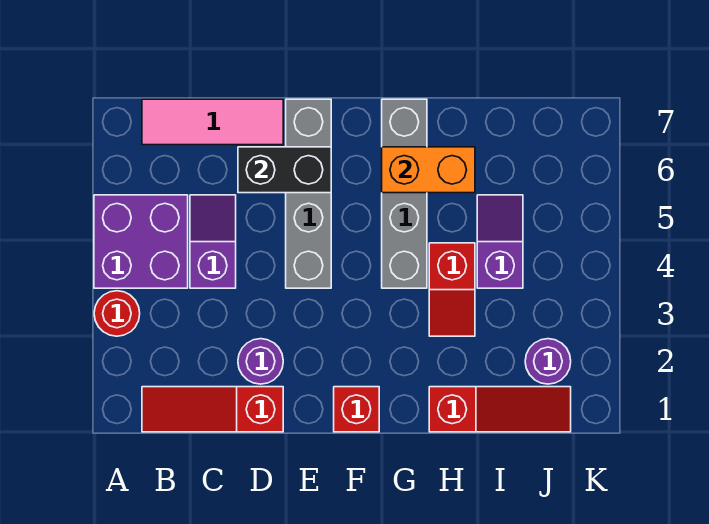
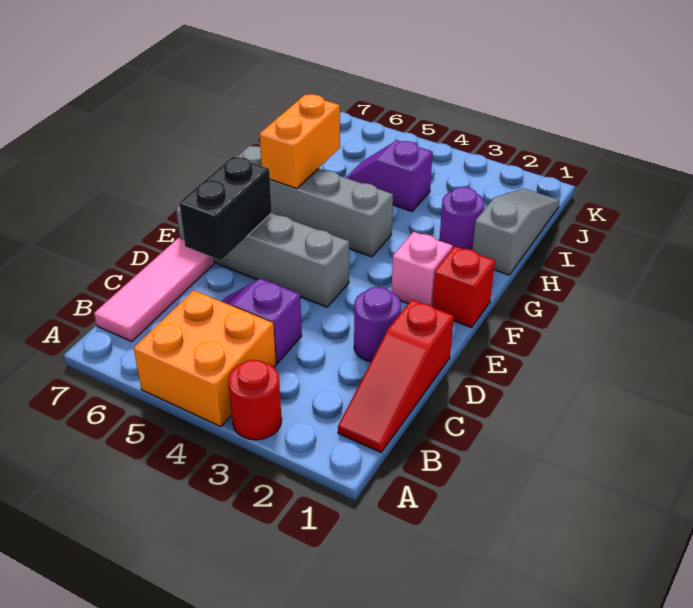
purple brick A4:B5 level 1 -> orange brick A4:B5 level 1
none -> pink brick F2 level 1
red slope H1:J1 level 1 top H -> grey slope H1:J1 level 1 top H
red slope H3:H4 level 1 top 4 -> none
purple round brick J2 level 1 -> purple round brick H2 level 1

